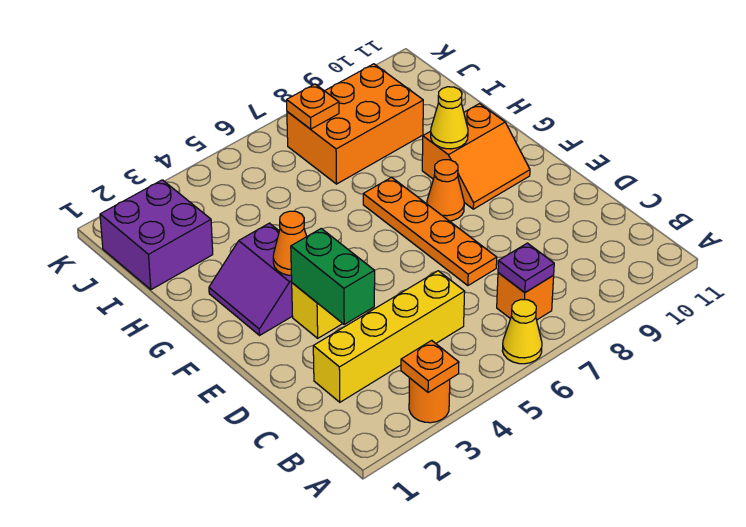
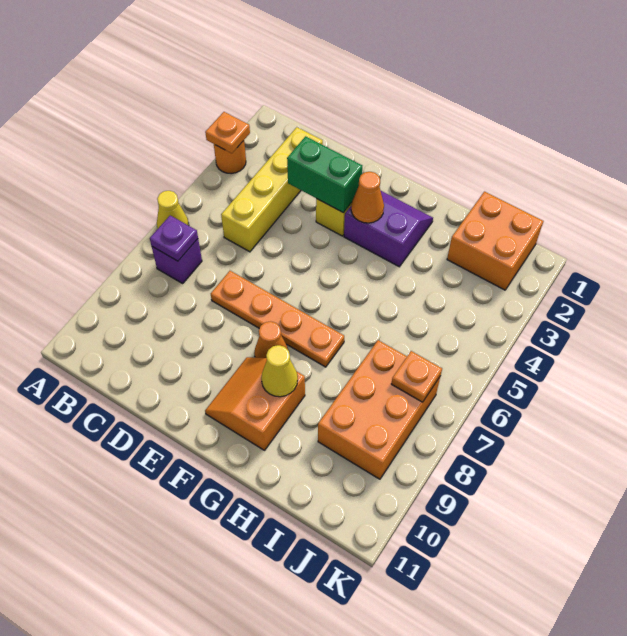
orange brick B7 level 1 -> purple brick B7 level 1
purple brick I1:J2 level 1 -> orange brick I1:J2 level 1

